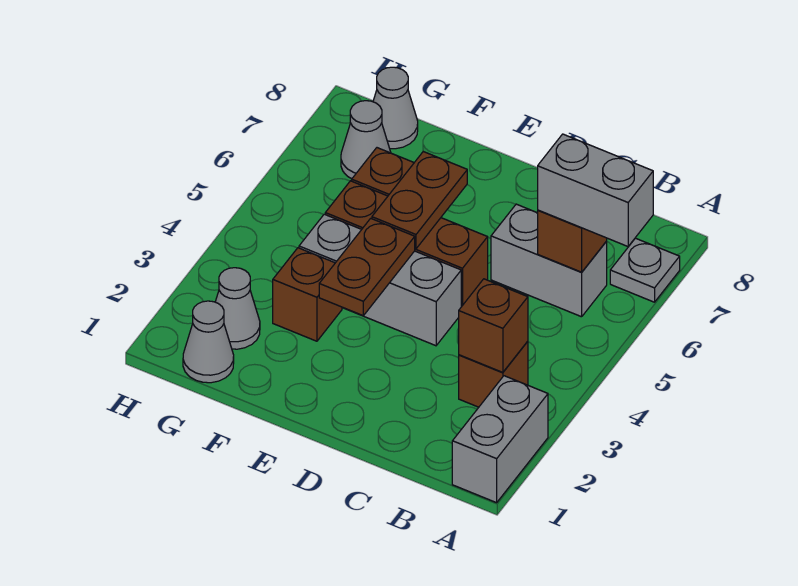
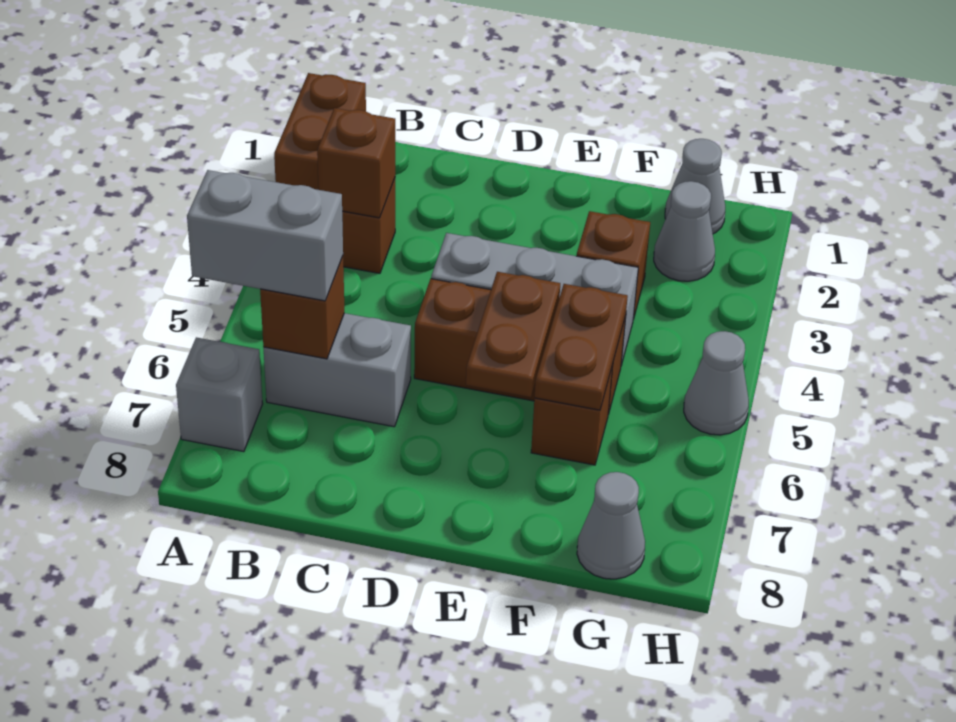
grey brick A1:A2 level 1 -> brown brick A1:A2 level 1
grey plate A7 level 1 -> grey brick A7 level 1
brown plate E3:E4 level 2 -> brown plate F5:F6 level 2
grey cone G7 level 1 -> grey cone H5 level 1

